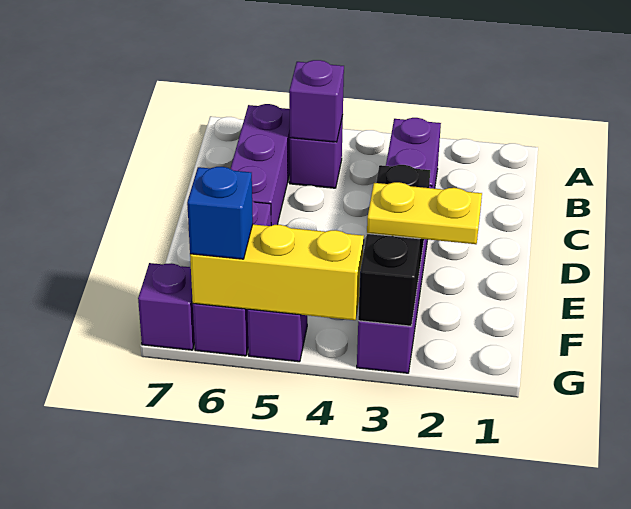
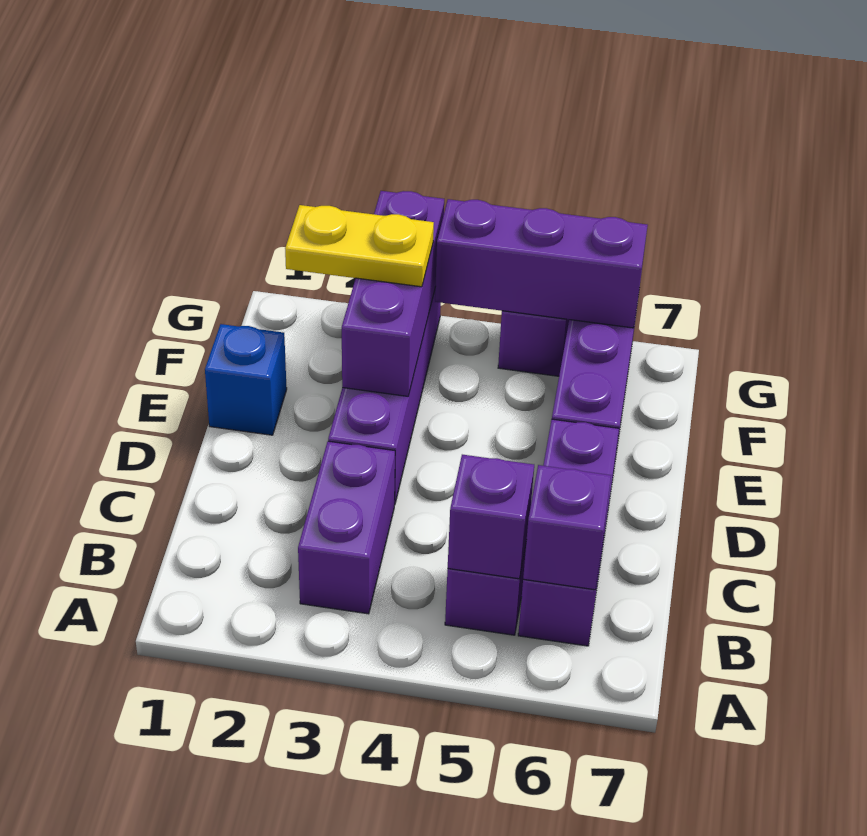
black brick E3:G3 level 2 -> purple brick E3:G3 level 2
yellow brick G4:G6 level 2 -> purple brick G4:G6 level 2
blue brick G6 level 3 -> blue brick E1 level 1
purple brick G7 level 1 -> purple brick B6 level 2

